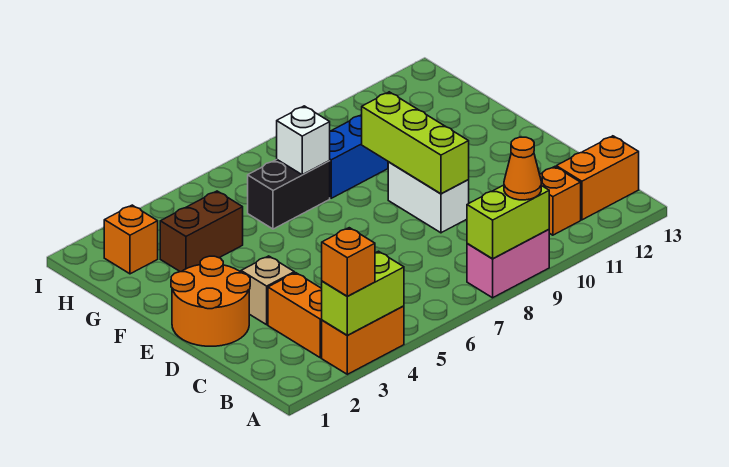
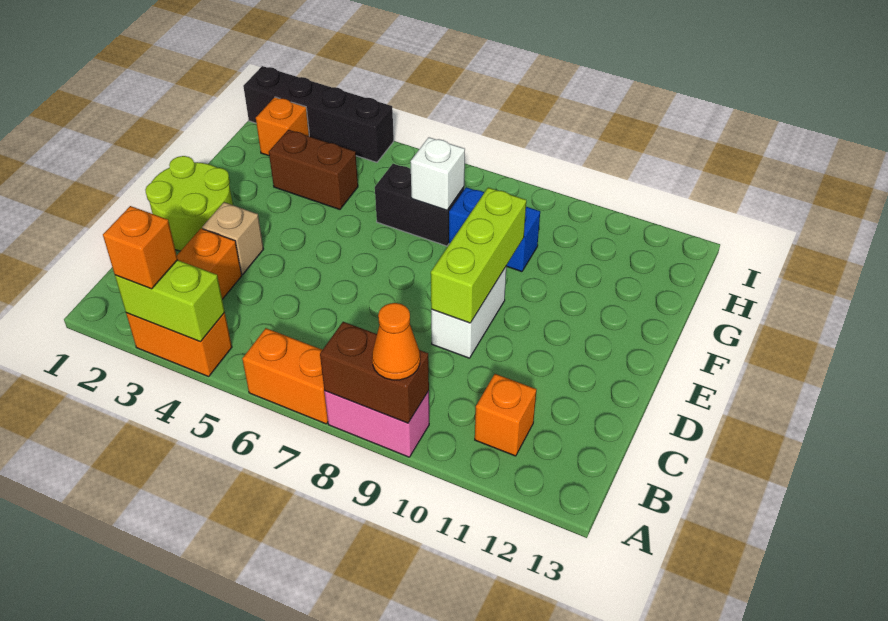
lime brick A8:A9 level 2 -> brown brick A8:A9 level 2
orange brick B12:B13 level 1 -> orange brick A6:A7 level 1
orange round brick D1:E2 level 1 -> lime round brick D1:E2 level 1
none -> black brick I1:I4 level 1

